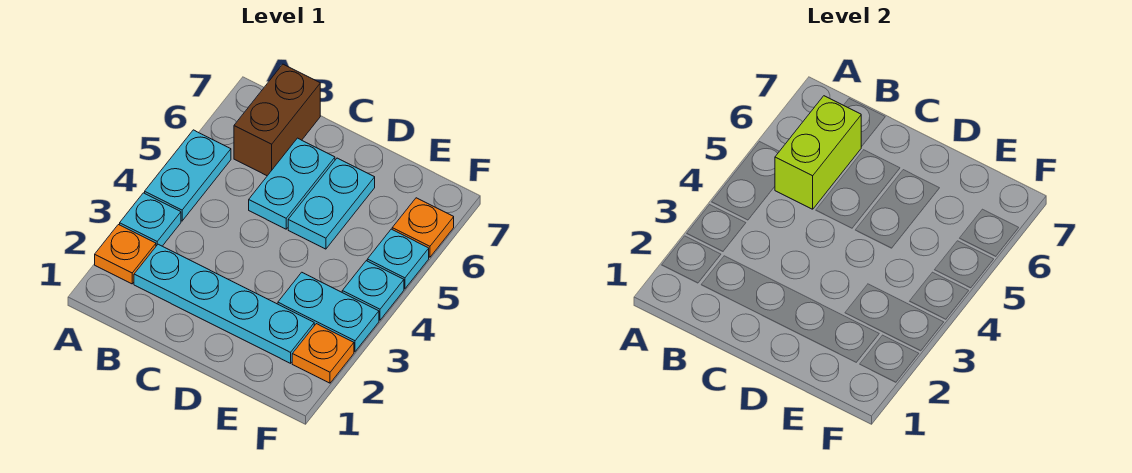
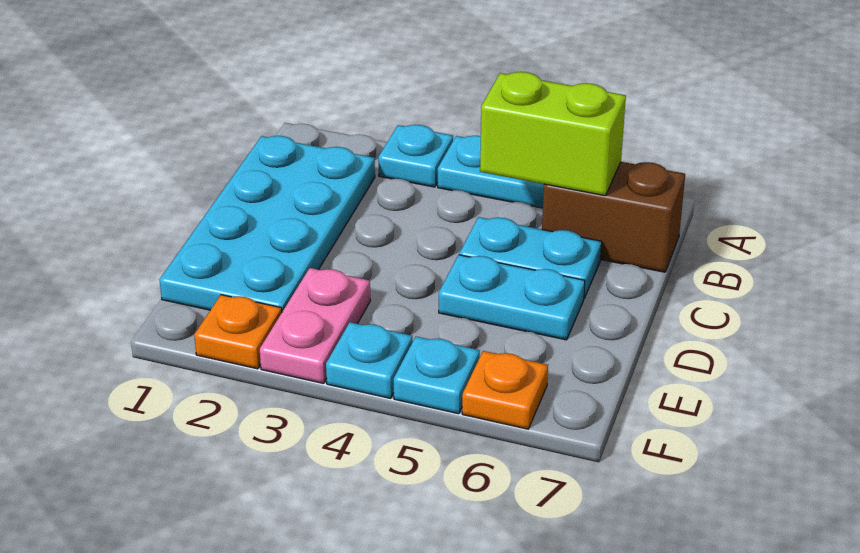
orange plate A2 level 1 -> none
cyan plate B2:E2 level 1 -> cyan plate B1:E2 level 1
cyan plate E3:F3 level 1 -> pink plate E3:F3 level 1

